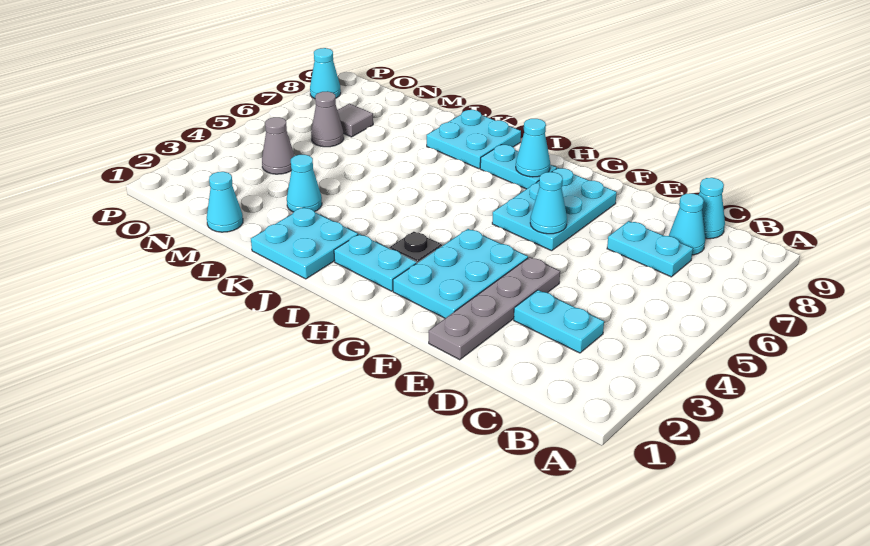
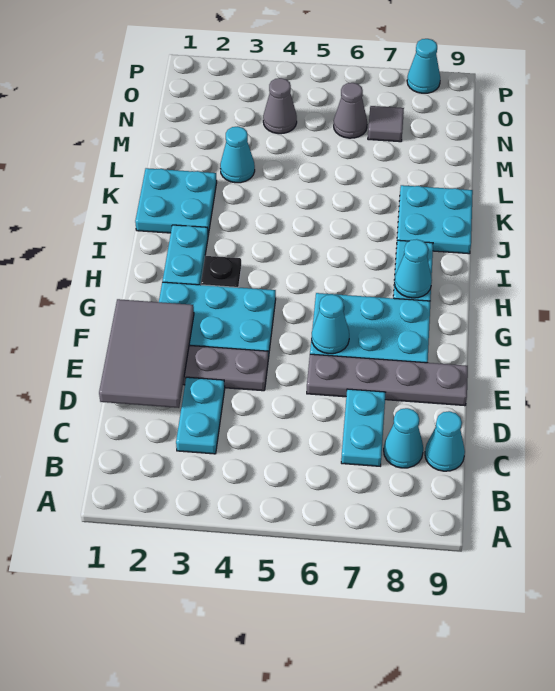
none -> grey tile D1:F2 level 2
none -> grey plate E6:E9 level 1
cyan cone M1 level 1 -> none

